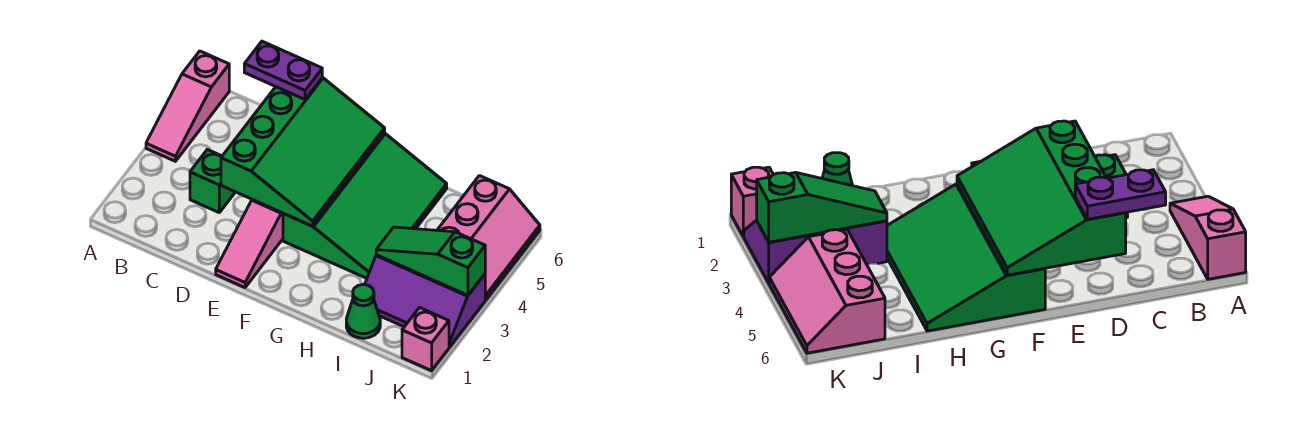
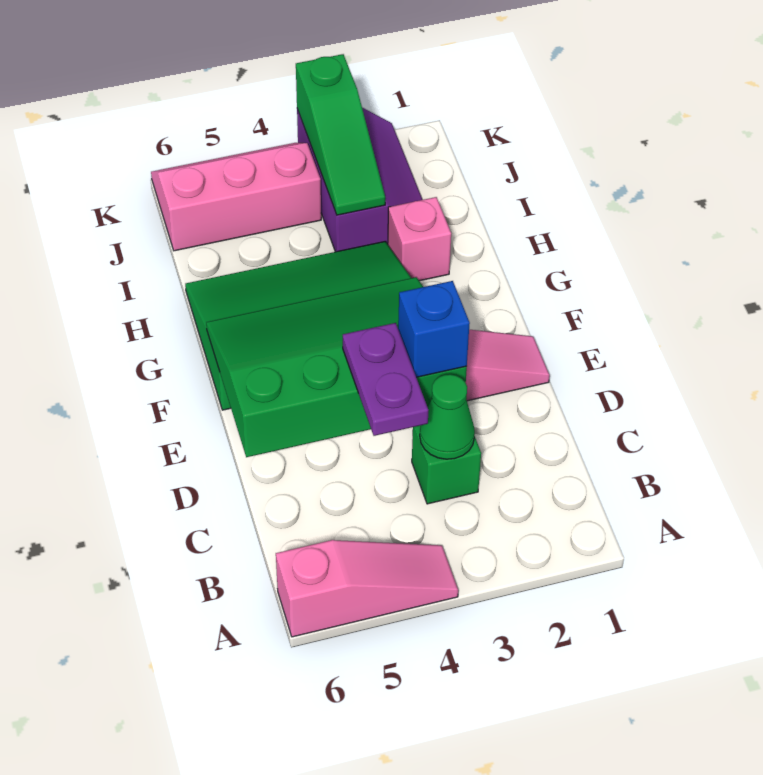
purple plate C6:D6 level 3 -> purple plate C4:D4 level 3
none -> blue brick D3 level 3
green cone I1 level 1 -> green cone C3 level 2
pink brick K1 level 1 -> pink brick H2 level 1

